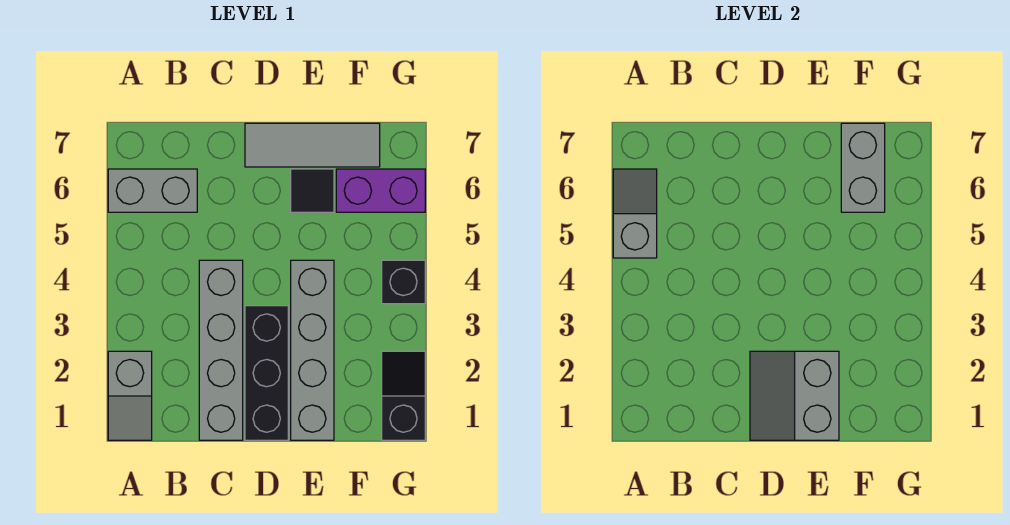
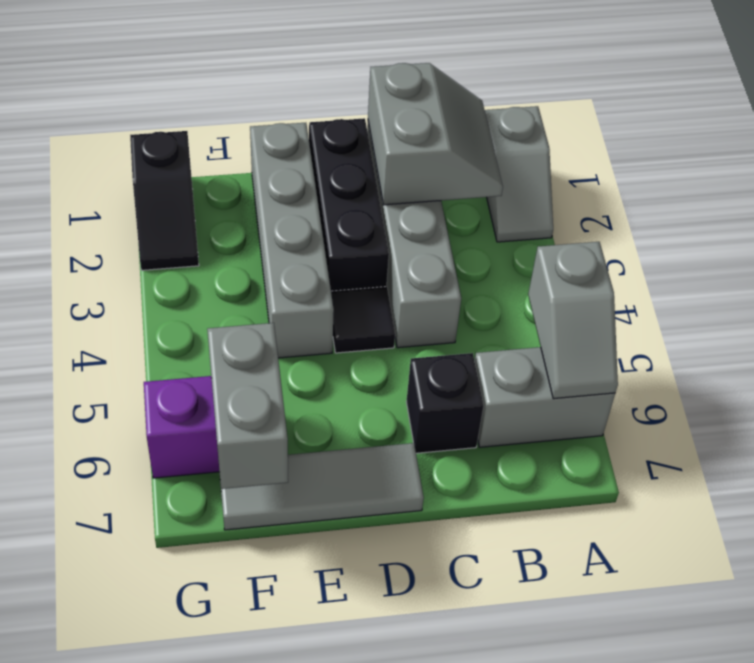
grey slope A1:A2 level 1 top 2 -> grey slope A1:A2 level 1 top 1
grey slope D1:E2 level 2 top E -> grey slope B1:C2 level 2 top C
black tile E6 level 1 -> black tile D4 level 1
black brick G4 level 1 -> black brick C6 level 1

